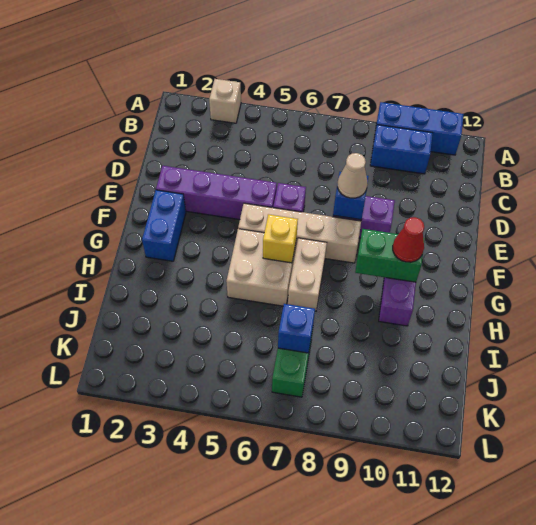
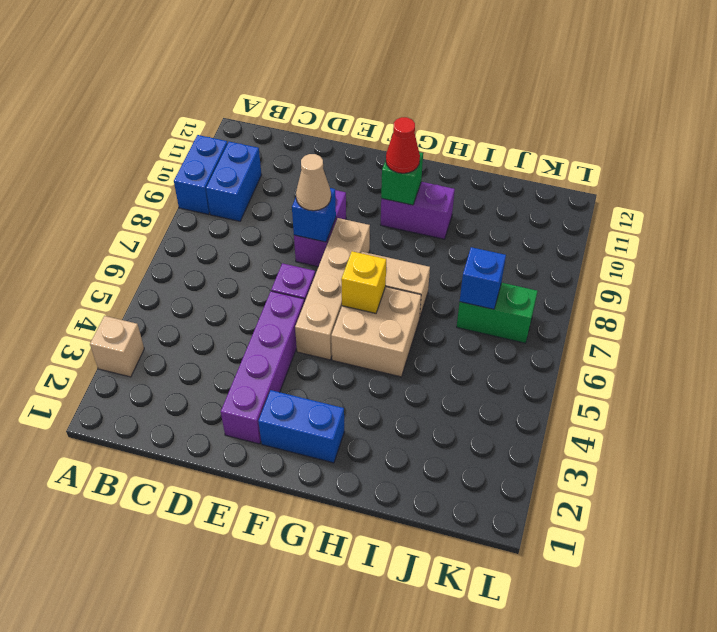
blue brick A9:A11 level 1 -> blue brick A9:A10 level 1
green brick G9:G10 level 2 -> green brick G10 level 2

